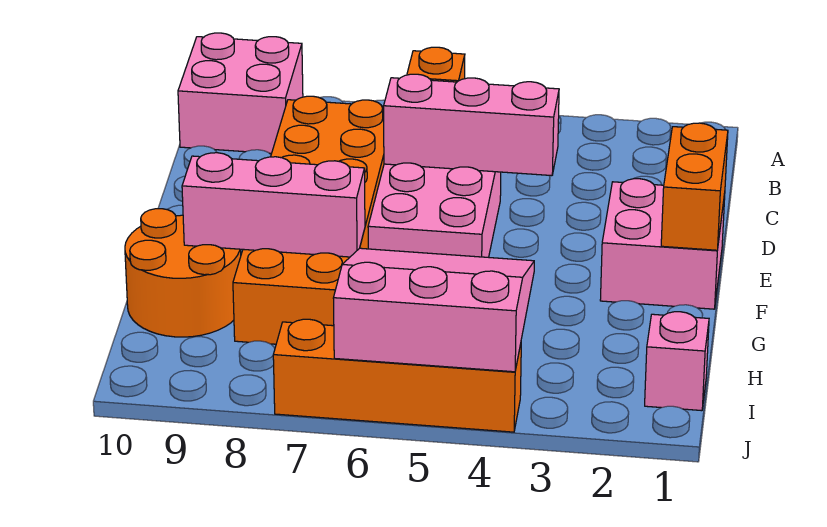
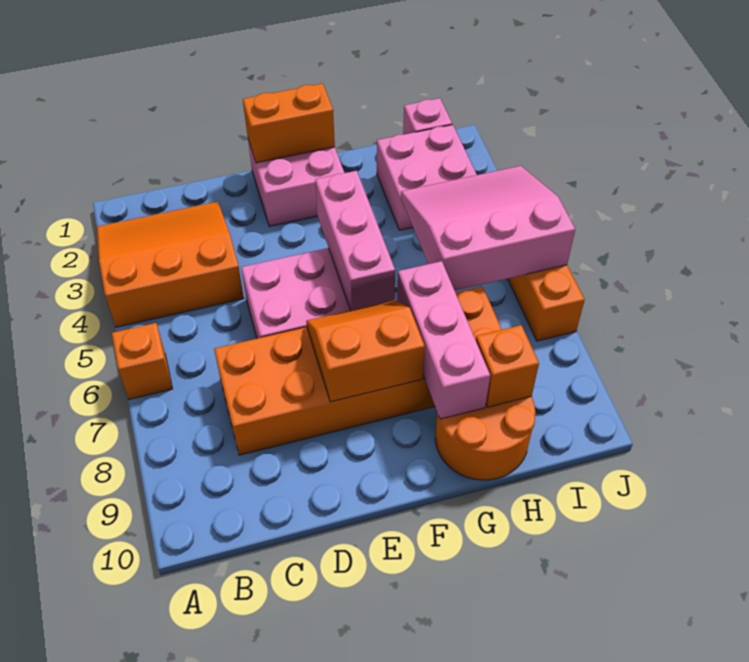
none -> orange slope A2:C4 level 1 top 4
pink brick A9:B10 level 1 -> pink brick H2:I3 level 1
pink brick D4:D6 level 2 -> pink brick F4:F6 level 2
none -> orange slope E7:F8 level 2 top 8
pink slope H4:J6 level 2 top J -> pink slope H4:J6 level 2 top 6
none -> orange brick H9 level 2

